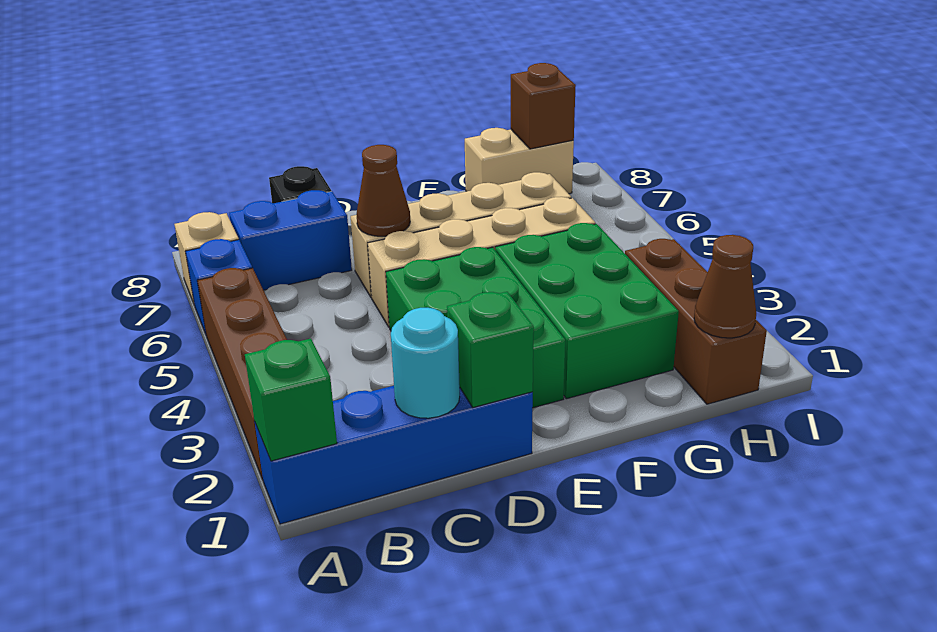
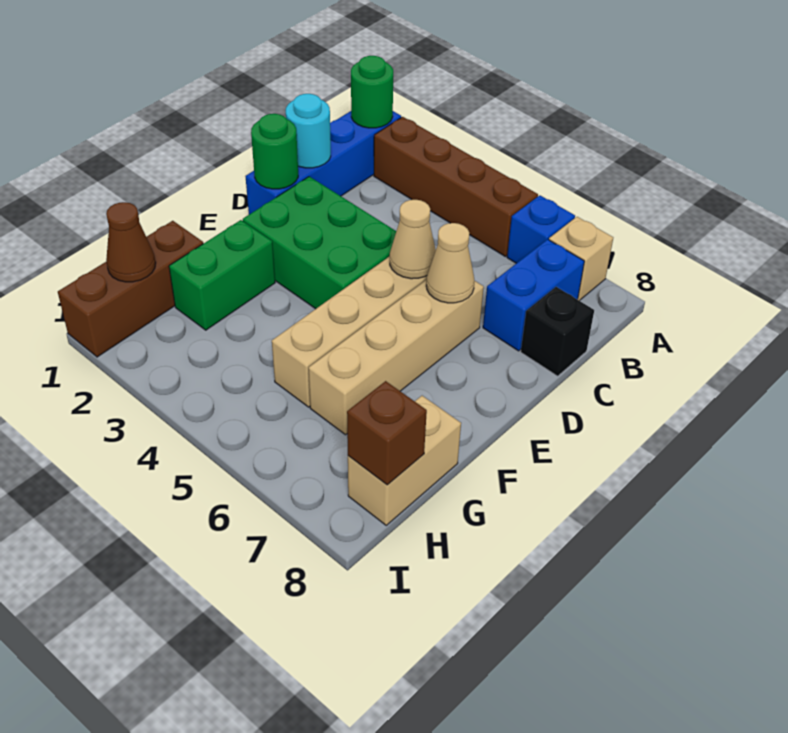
green brick A1 level 2 -> green round brick A1 level 2
green brick D1 level 2 -> green round brick D1 level 2
none -> tan cone D5 level 2
brown cone D6 level 2 -> tan cone D6 level 2
green brick F2:G4 level 1 -> green brick F2:G2 level 1
brown brick H1:H3 level 1 -> brown brick G1:I1 level 1

